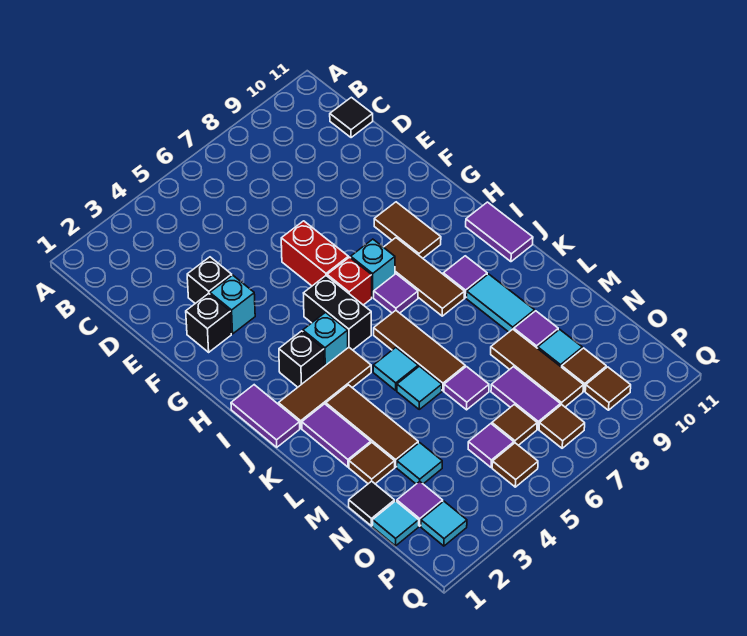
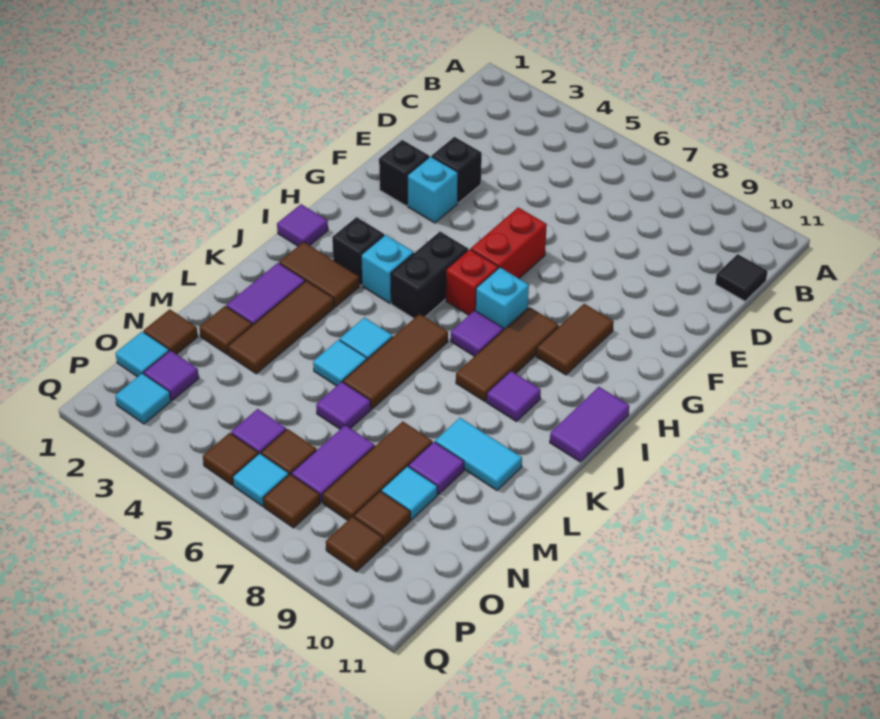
purple tile I1:J1 level 1 -> purple tile I1 level 1
brown tile J2:J4 level 1 -> brown tile J2:J3 level 1
cyan tile K9:L9 level 1 -> cyan tile L9:L10 level 1
black tile N1 level 1 -> brown tile N1 level 1
cyan tile N3 level 1 -> cyan tile P6 level 1

